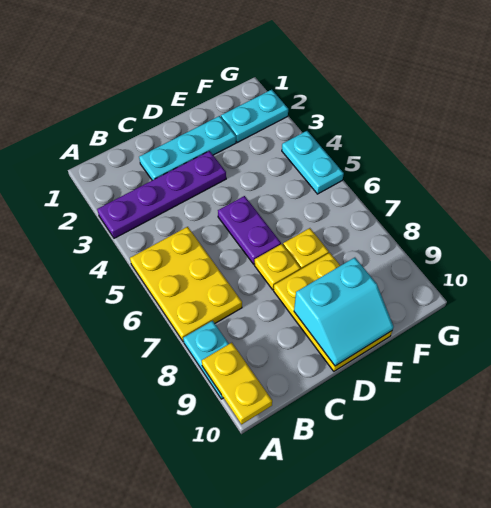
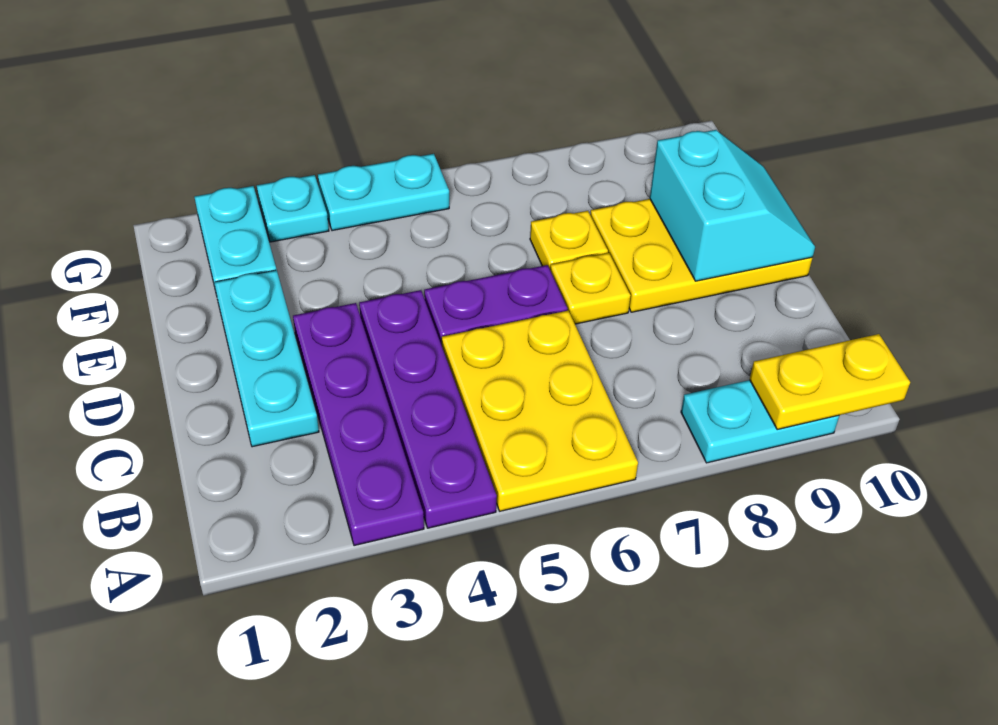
none -> purple plate A4:D4 level 1
yellow plate A5:B7 level 1 -> yellow plate A5:C6 level 1
none -> cyan plate G3 level 1

